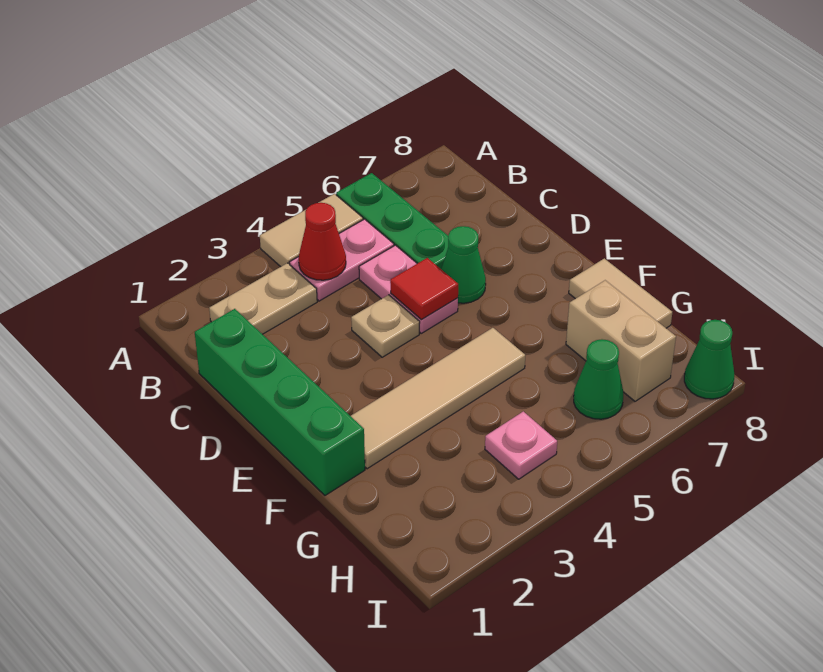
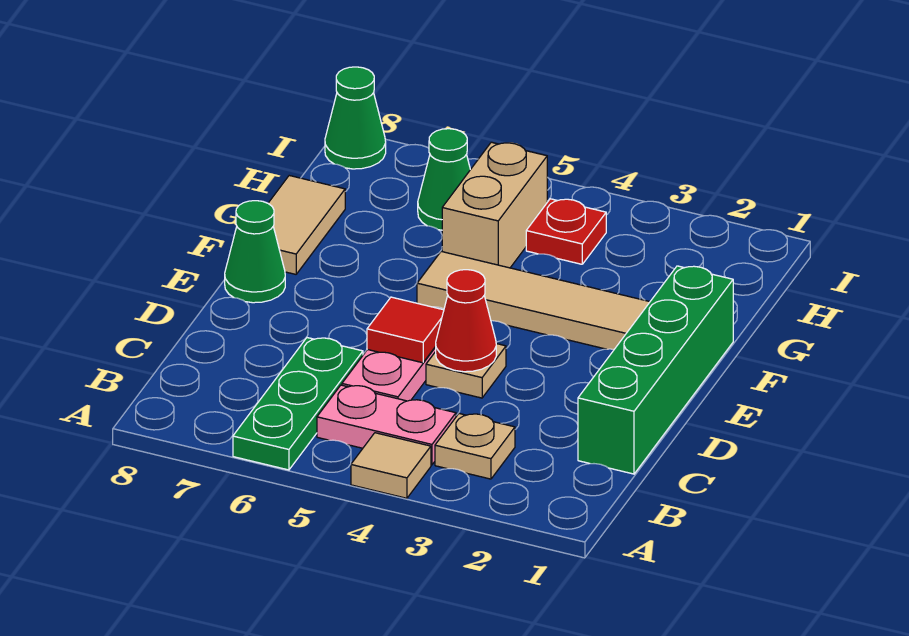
tan tile A4:A5 level 1 -> tan tile A4 level 1
tan plate B2:B3 level 1 -> tan plate B3 level 1
red cone B4 level 2 -> red cone D4 level 2
green cone D6 level 1 -> green cone E8 level 1
tan brick G7:H7 level 1 -> tan brick G5:H5 level 1
pink plate H4 level 1 -> red plate H4 level 1

